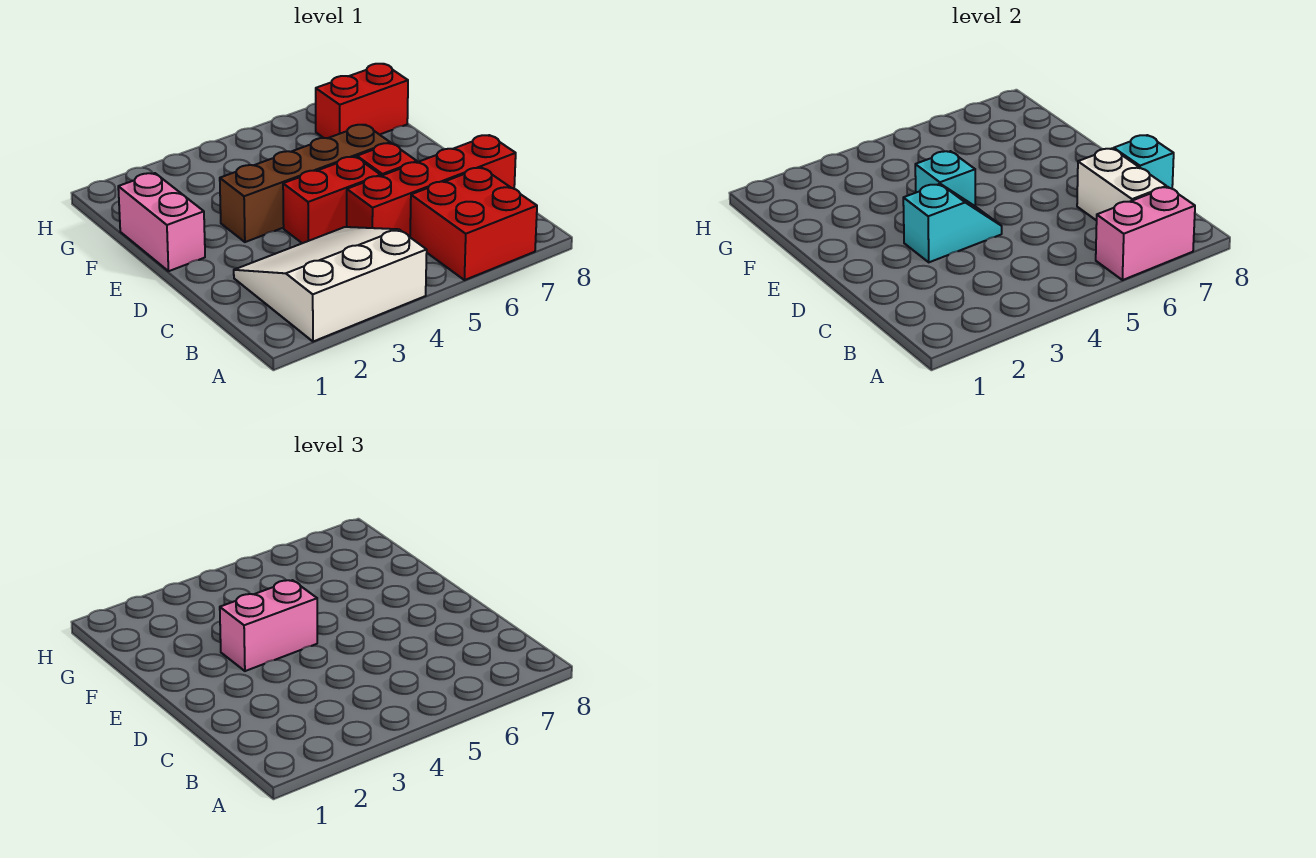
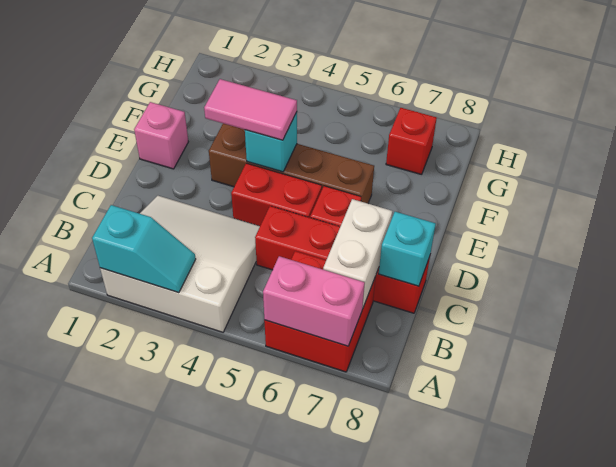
cyan slope D3:D4 level 2 top 3 -> cyan slope A2:A3 level 2 top 2
pink brick E1:F1 level 1 -> pink brick E1 level 1
pink brick E3:E4 level 3 -> pink tile E3:E4 level 3
red brick G7:G8 level 1 -> red brick G7 level 1

